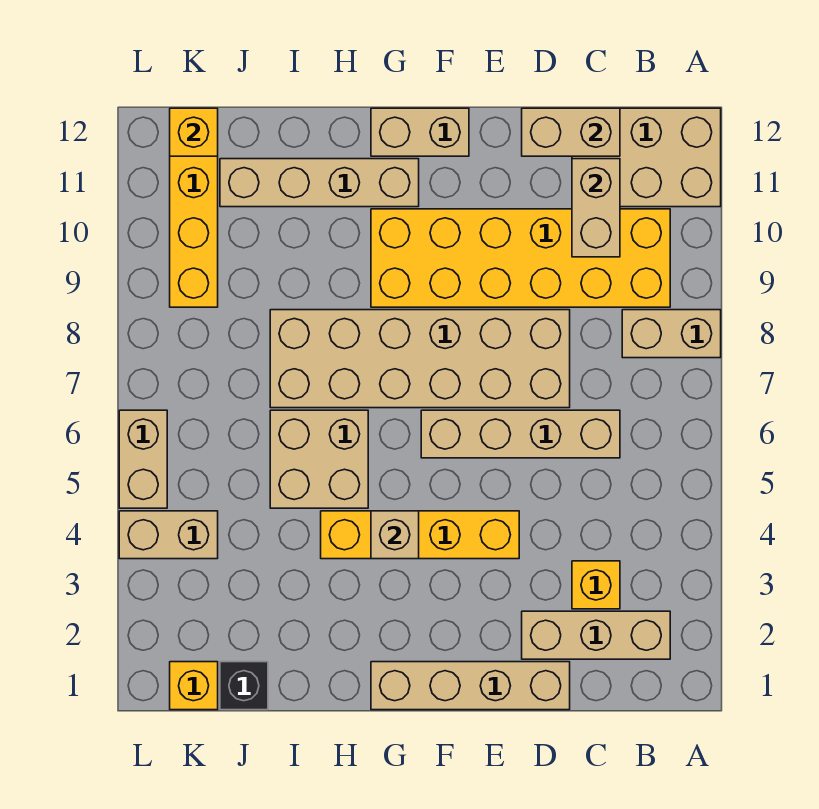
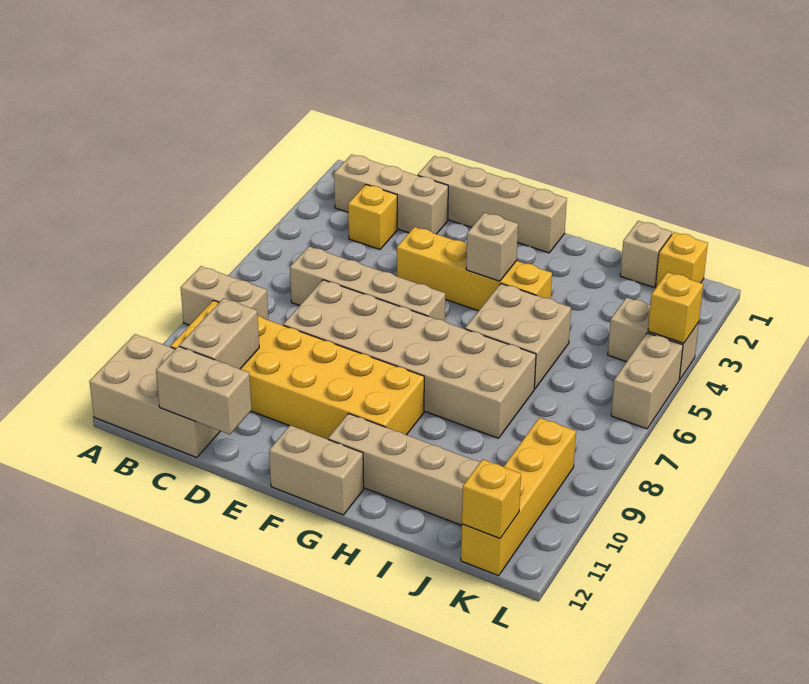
black brick J1 level 1 -> tan brick J1 level 1
none -> yellow brick L4 level 2

